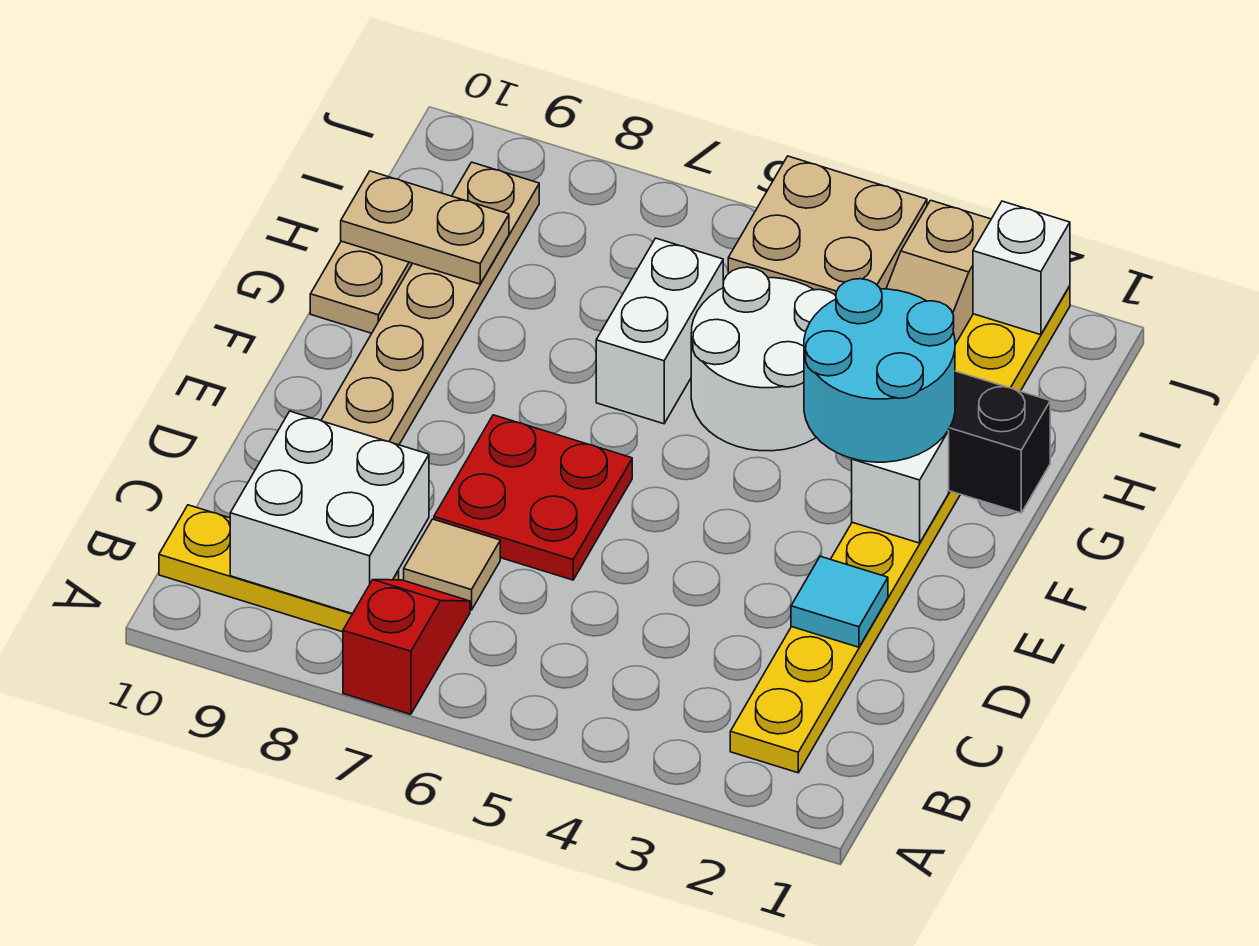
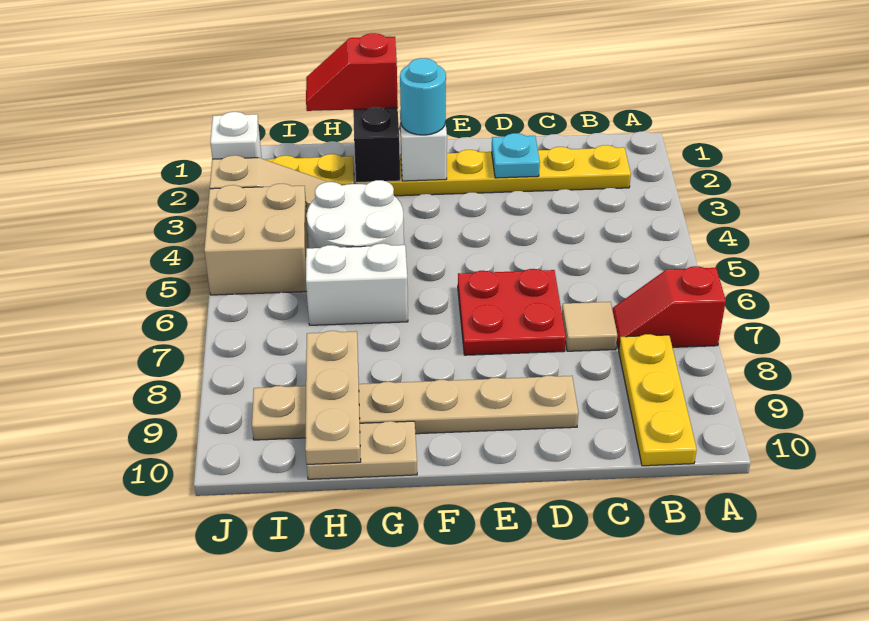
white brick B8:C9 level 2 -> none
cyan tile D2 level 2 -> cyan plate D2 level 2
cyan round brick F2:G3 level 3 -> cyan round brick F2 level 3
none -> red slope G1:H1 level 3 top G
tan plate H9:H10 level 2 -> tan plate H8:H10 level 2

